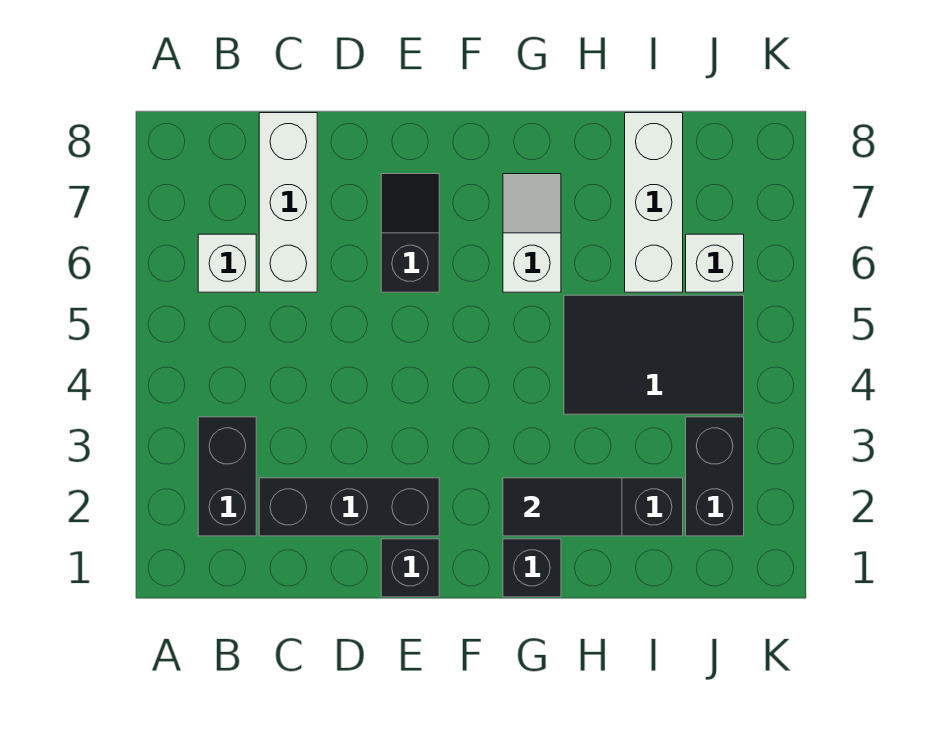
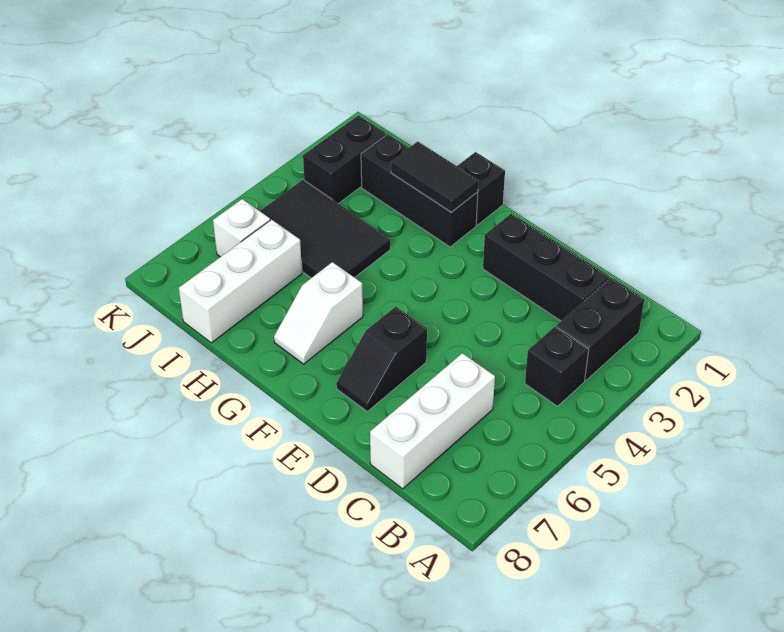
white brick B6 level 1 -> none
black brick E1 level 1 -> black brick B4 level 1

